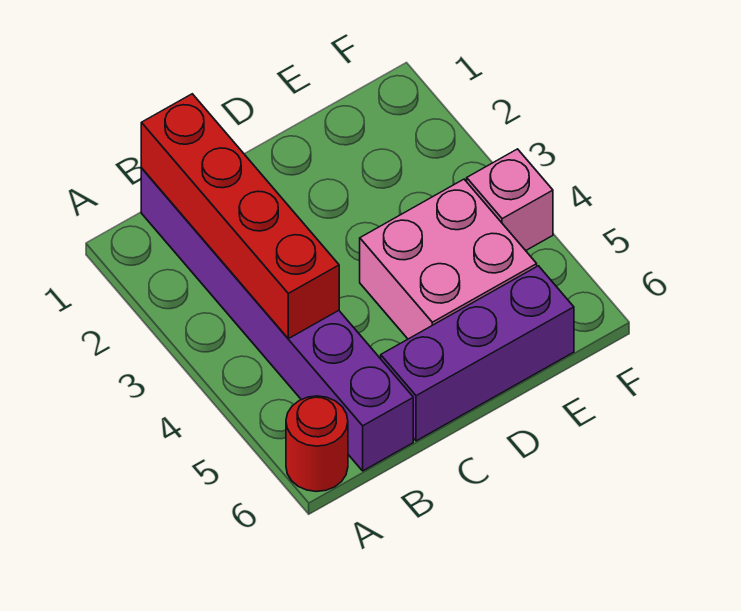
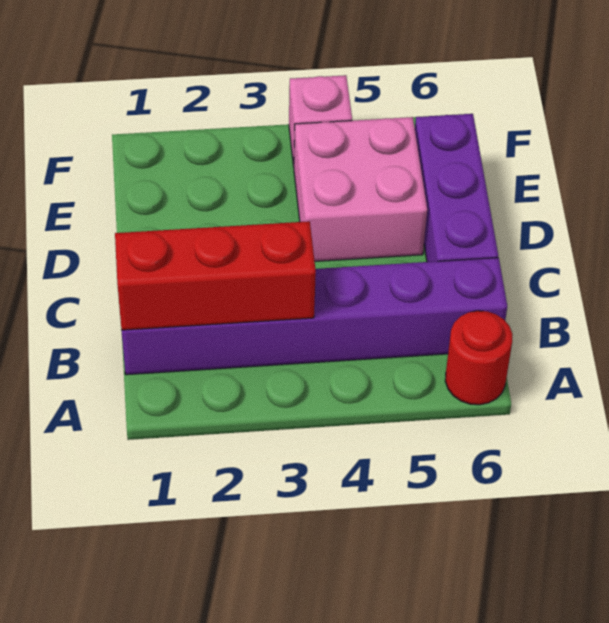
red brick B1:B4 level 2 -> red brick B1:B3 level 2

